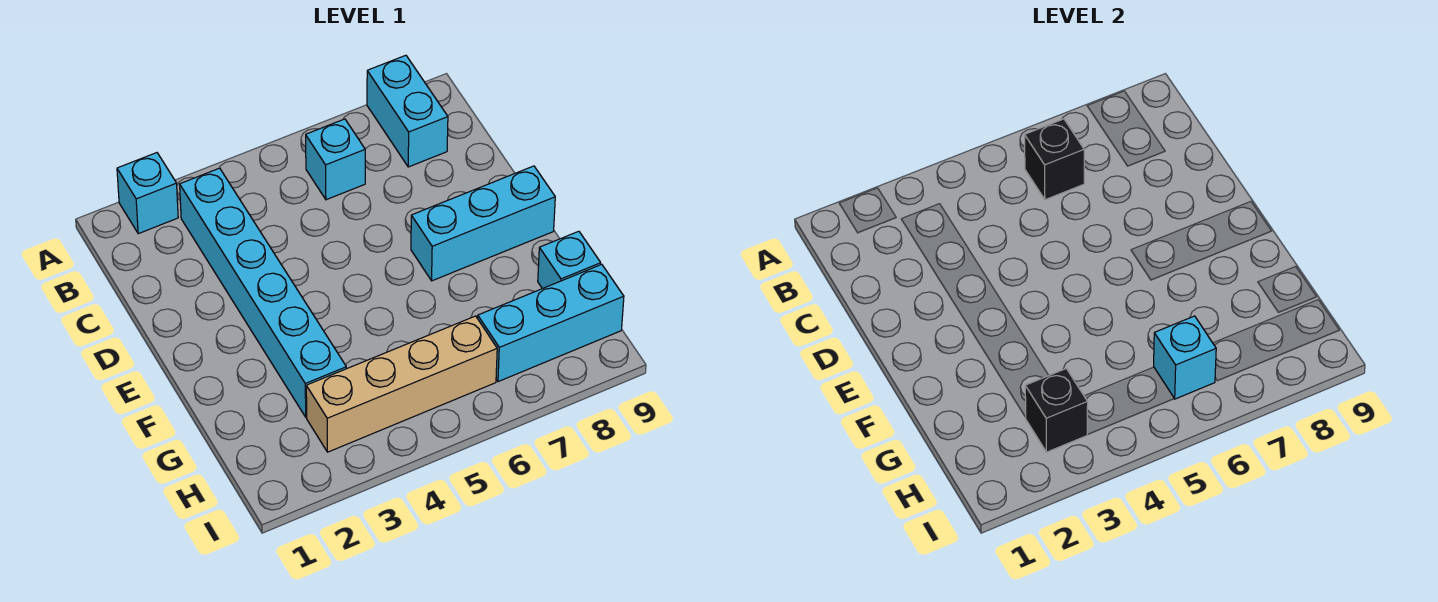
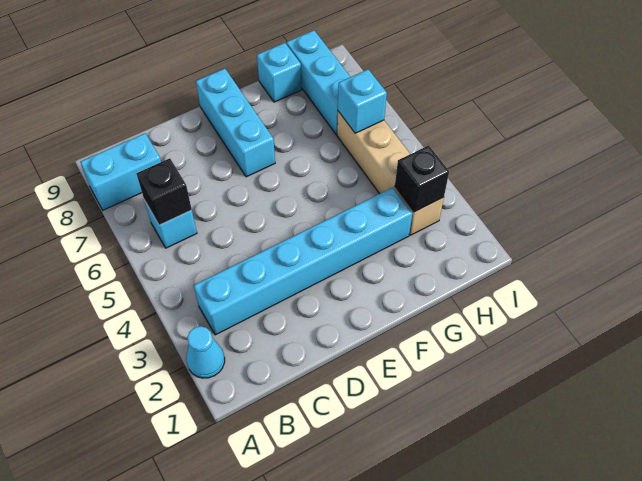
cyan brick A2 level 1 -> cyan cone A2 level 1

